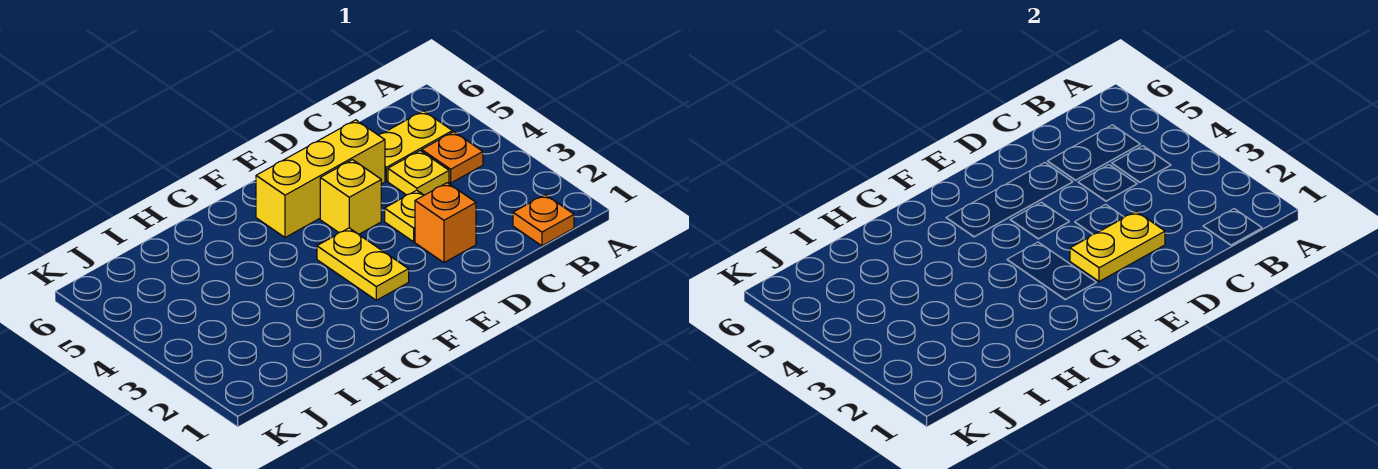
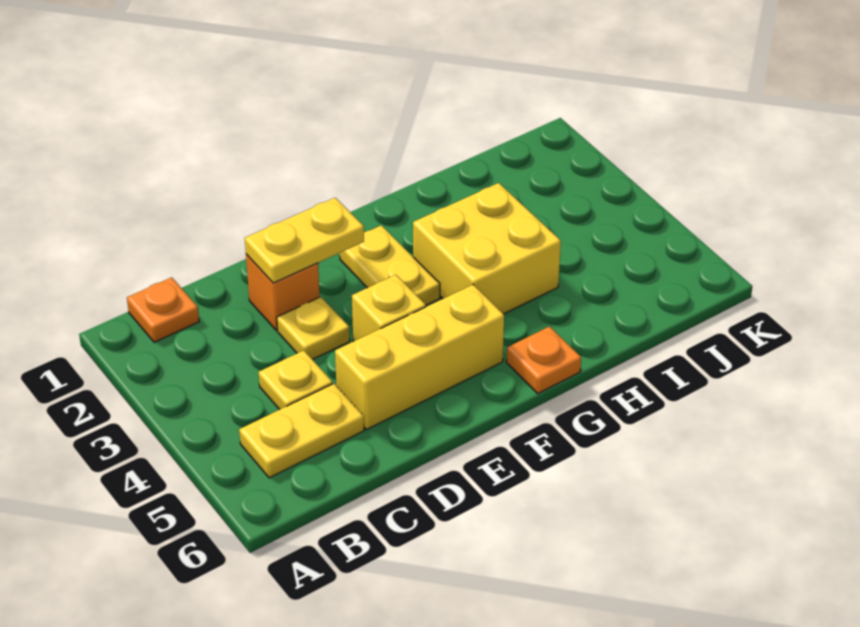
orange plate B4 level 1 -> orange plate G6 level 1
none -> yellow brick G3:H4 level 1

